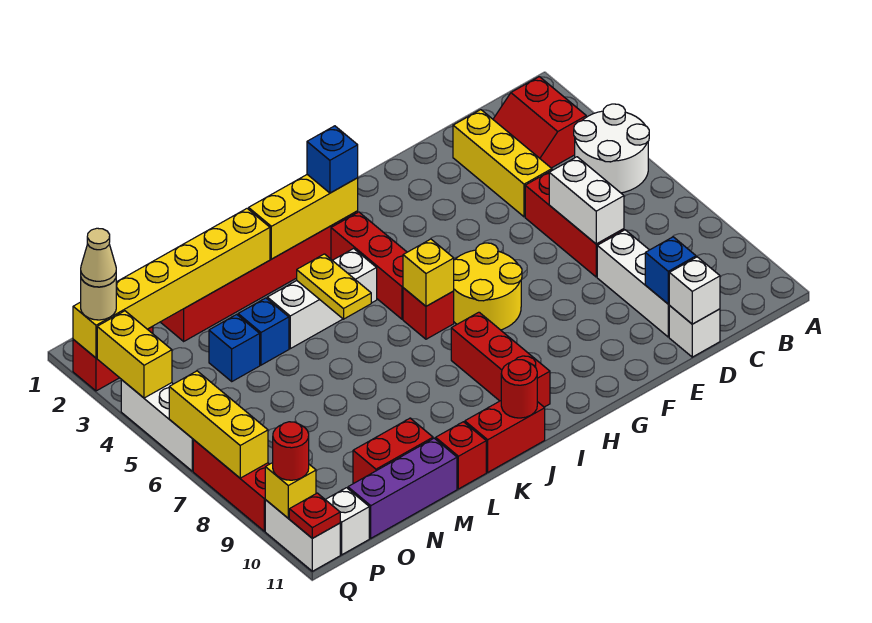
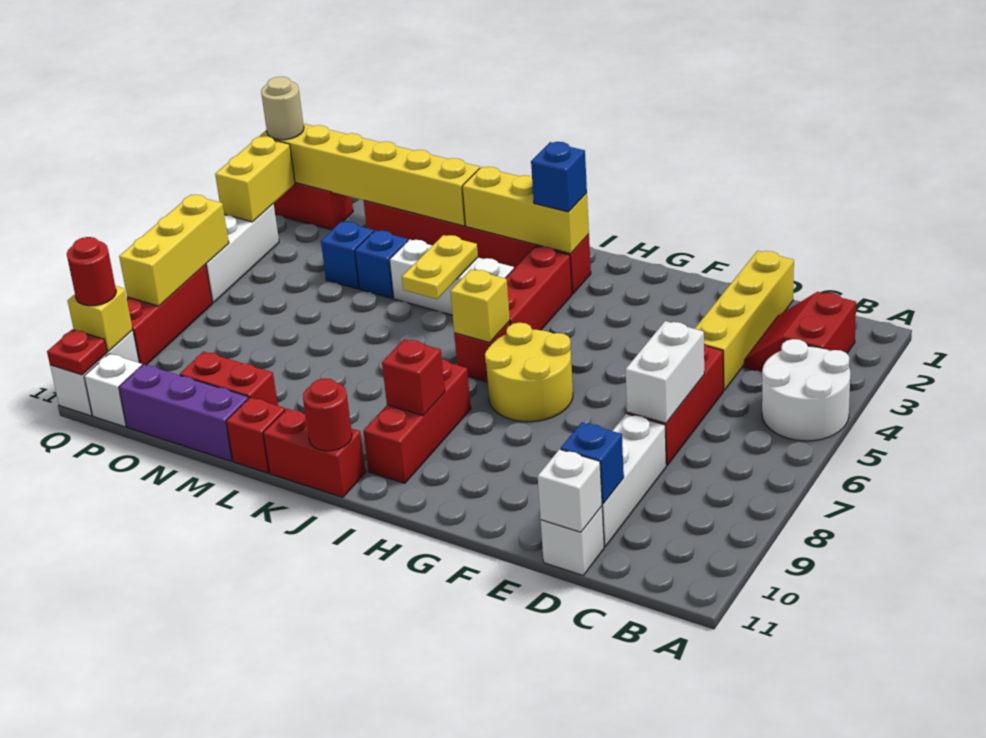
yellow brick D2:D4 level 1 -> yellow brick D1:D4 level 1
none -> red brick I9 level 2
tan cone Q2 level 4 -> none

